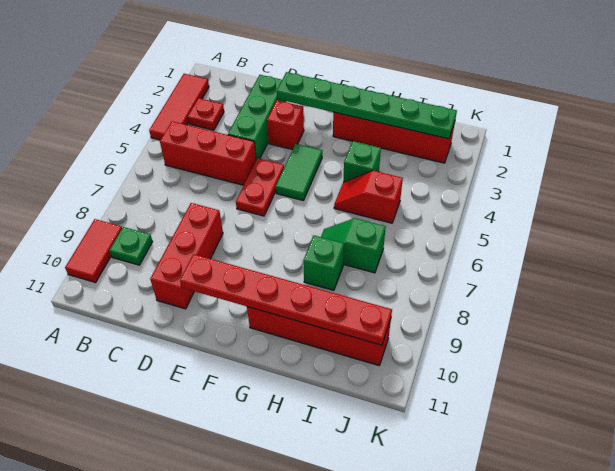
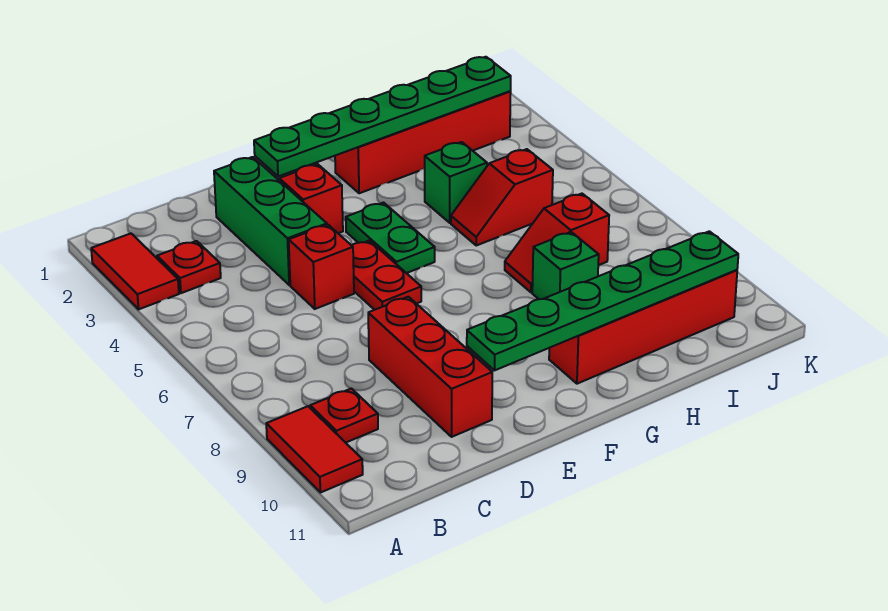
red tile A2:A4 level 1 -> red tile A2:A3 level 1
red brick B5:D5 level 1 -> red brick D5 level 1
green plate B9 level 1 -> red plate B9 level 1
red plate E10:J10 level 2 -> green plate E10:J10 level 2
green tile F4:F5 level 1 -> green plate F4:F5 level 1
green slope H7:I7 level 1 top I -> red slope H7:I7 level 1 top I

